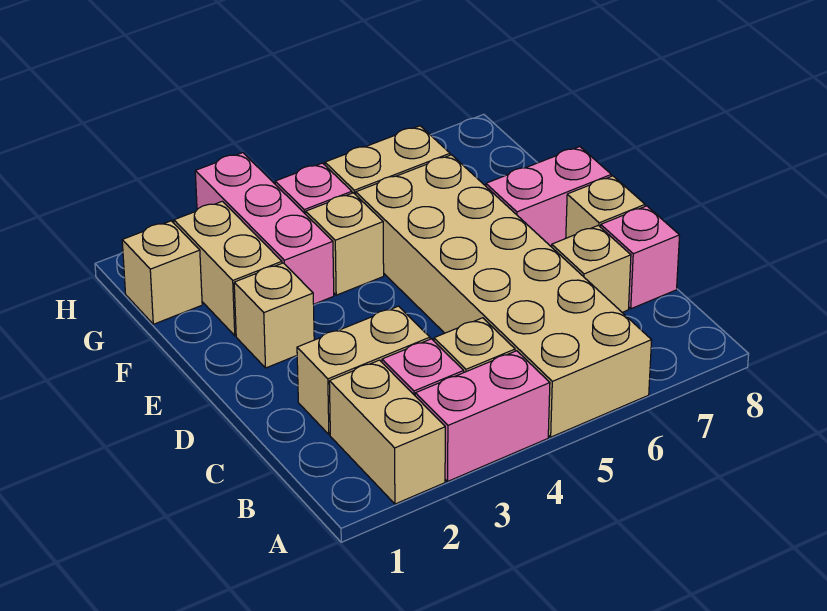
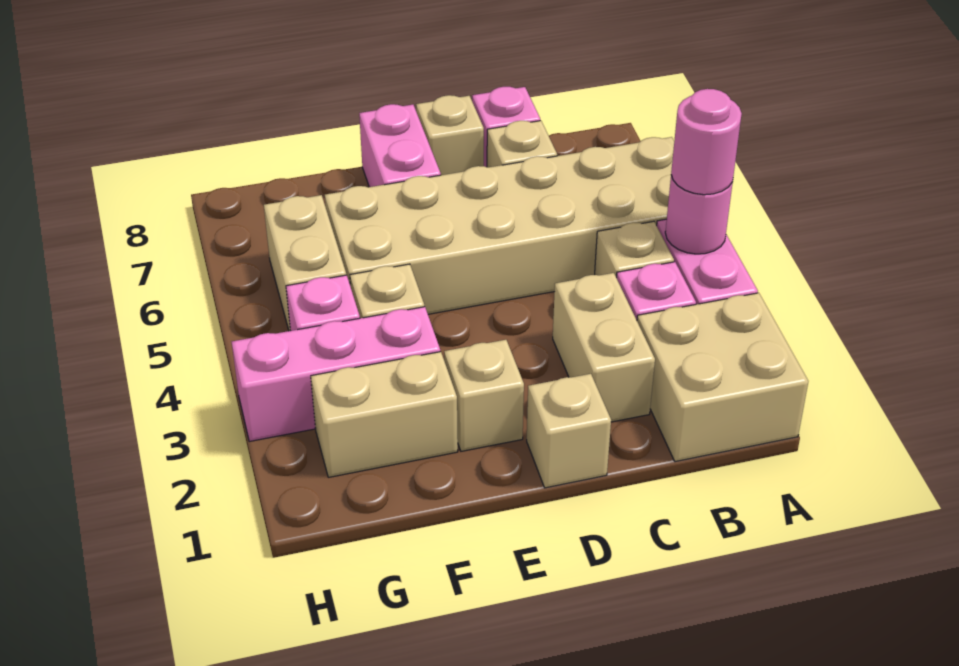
tan brick A2:B2 level 1 -> tan brick A1:B2 level 1
none -> pink round brick A4 level 2
none -> pink round brick A4 level 3
tan brick G1 level 1 -> tan brick D1 level 1

